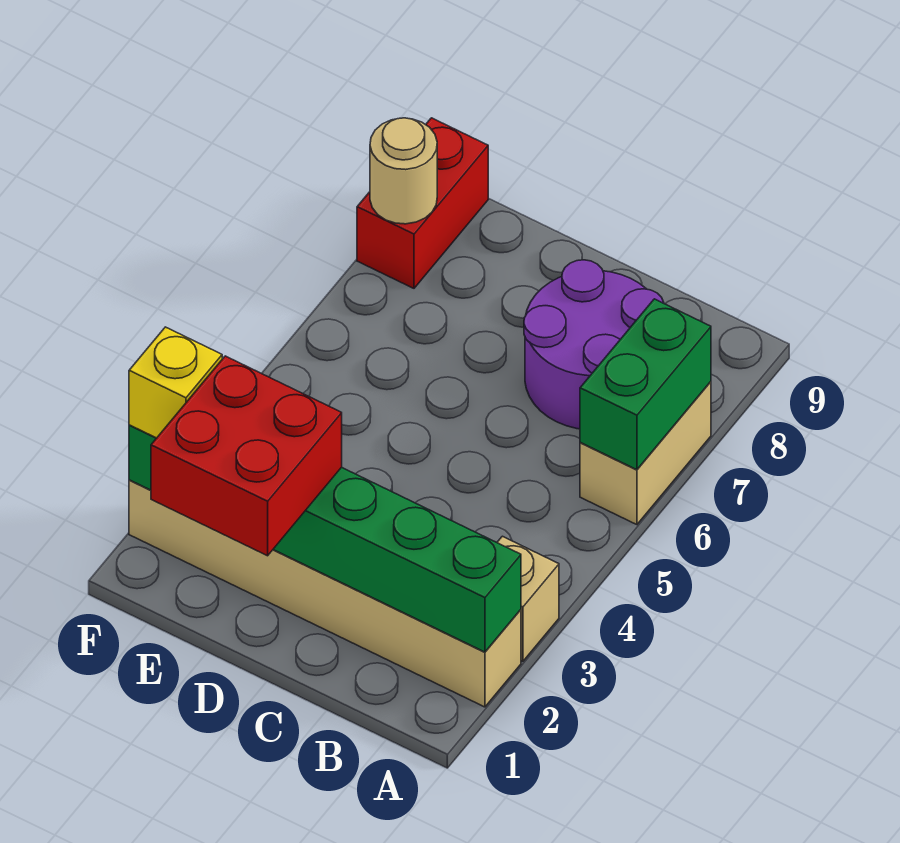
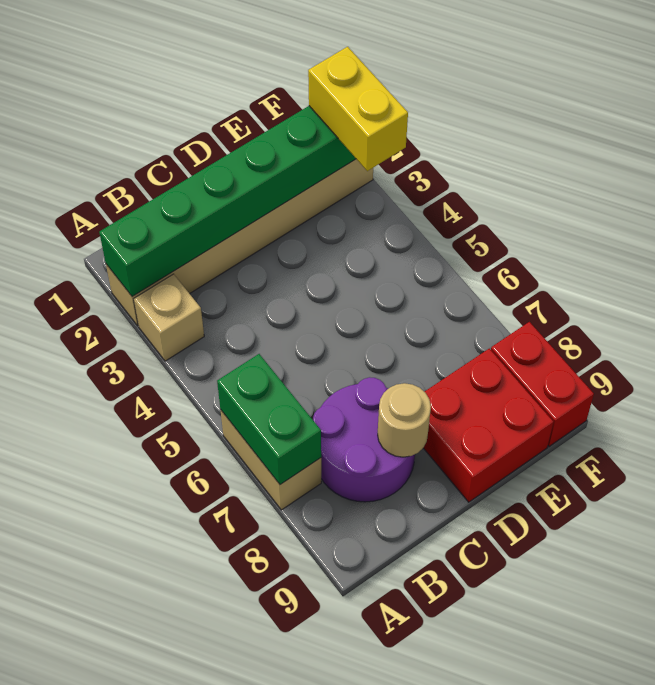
red brick D1:E2 level 3 -> red brick D8:E9 level 1
yellow brick F2 level 3 -> yellow brick F2:F3 level 3
tan round brick F8 level 2 -> tan round brick C8 level 2

